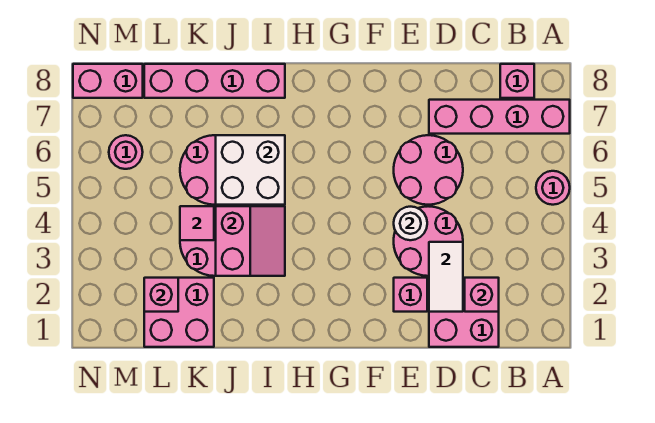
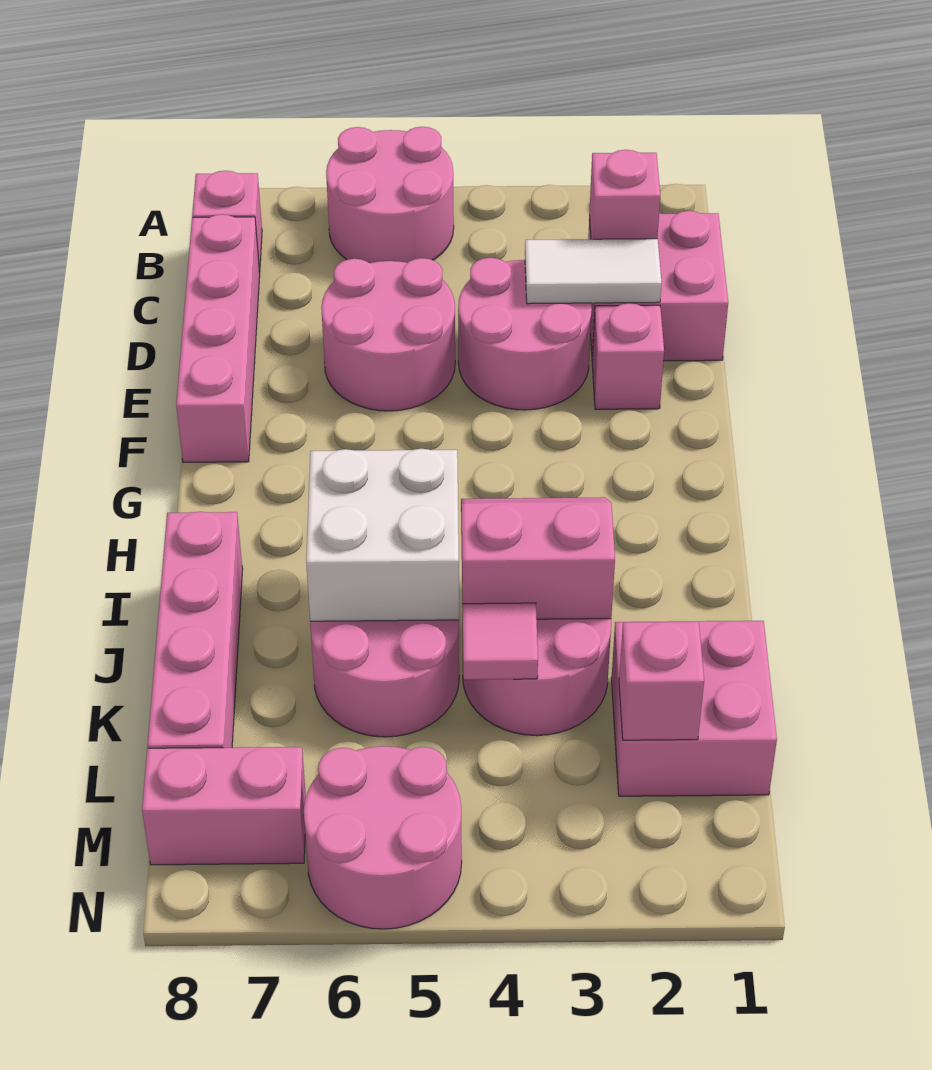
pink round brick A5 level 1 -> pink round brick A5:B6 level 1
pink brick A7:D7 level 1 -> pink brick C8:F8 level 1
white round brick E4 level 2 -> none
pink round brick M6 level 1 -> pink round brick M5:N6 level 1
pink brick M8:N8 level 1 -> pink brick M7:M8 level 1

